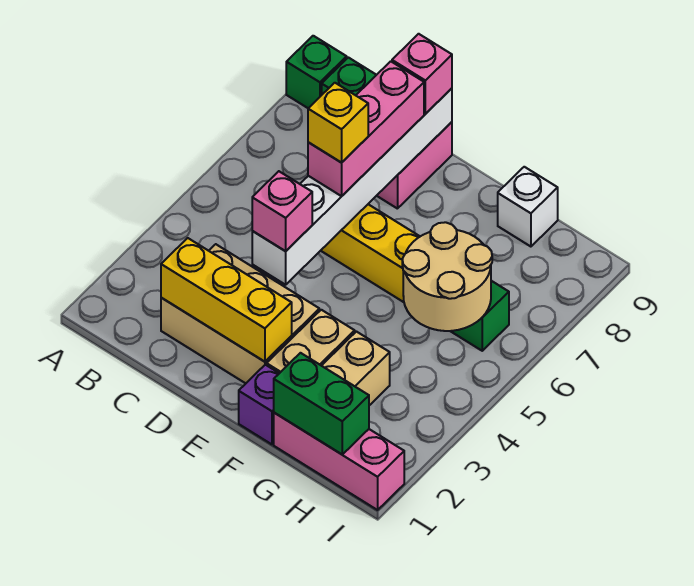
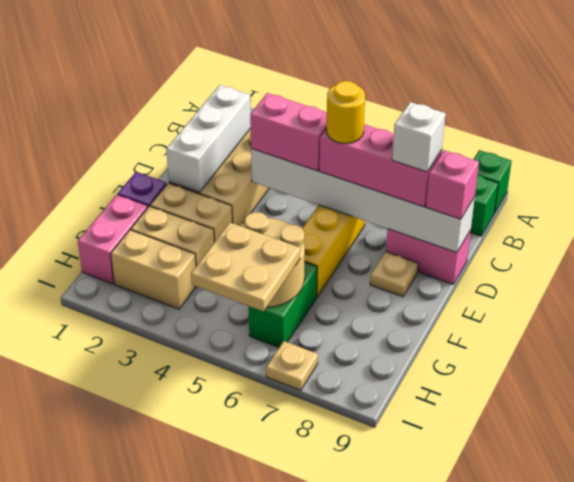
yellow brick C2:E2 level 2 -> white brick C2:E2 level 2
pink brick D4 level 3 -> pink brick D4:D5 level 3
yellow brick D6 level 4 -> yellow round brick D6 level 4
none -> tan plate E8 level 1
pink brick G1:I1 level 1 -> pink brick G1:H1 level 1
green brick G1:H1 level 2 -> none
white brick G9 level 1 -> white brick D8 level 4
none -> tan brick H2:H3 level 1
none -> tan plate H5:I6 level 3
none -> tan plate I7 level 1

